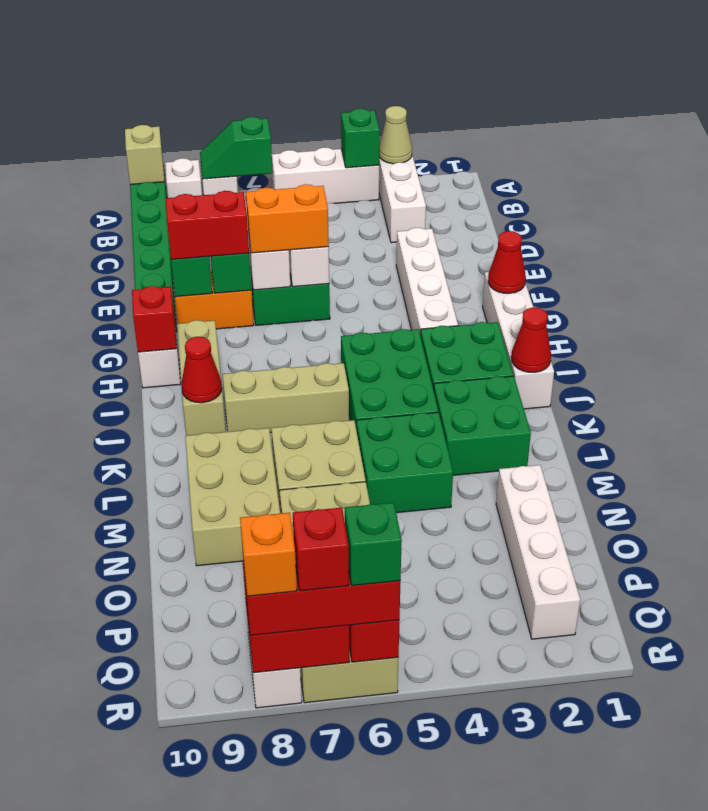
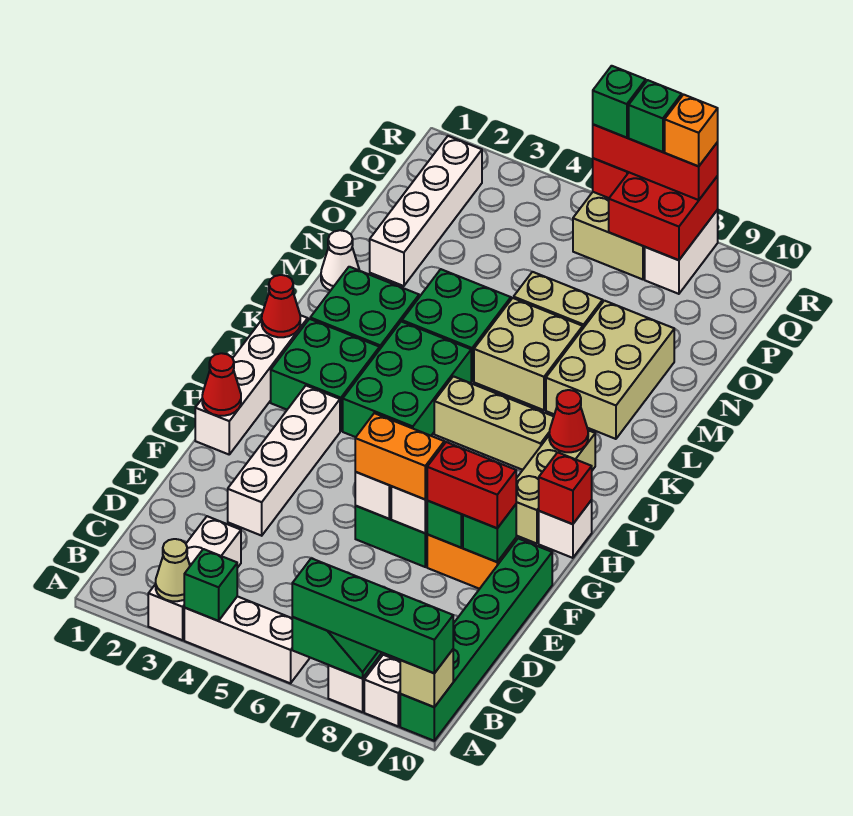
none -> green brick A7:A10 level 3
none -> white cone M1 level 1
red brick R7 level 4 -> green brick R7 level 4

